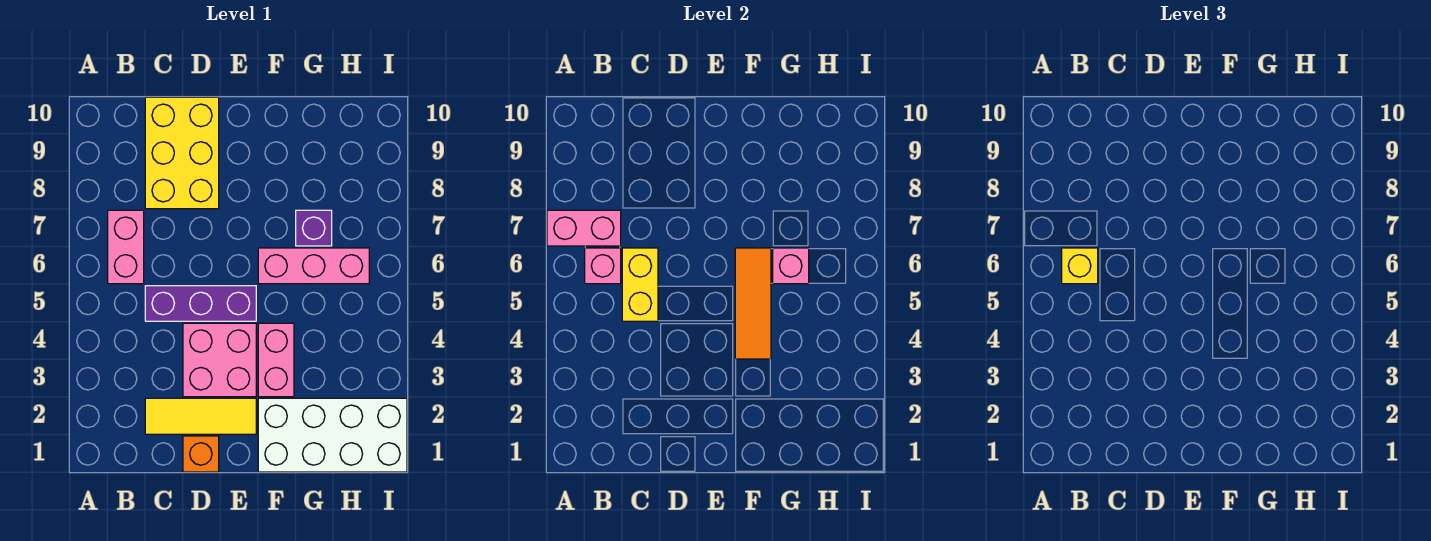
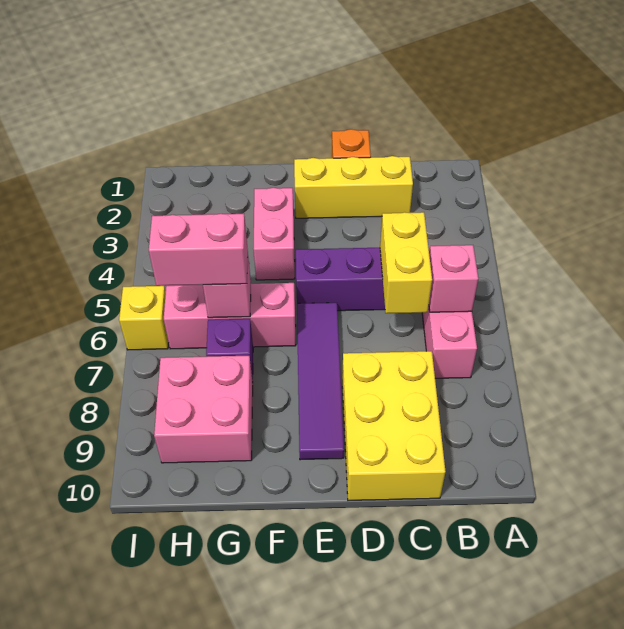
pink brick A7:B7 level 2 -> pink brick G6:H6 level 3
yellow brick B6 level 3 -> yellow brick I6 level 1
yellow tile C2:E2 level 1 -> yellow brick C2:E2 level 1
pink brick D3:E4 level 1 -> pink brick G8:H9 level 1
none -> purple tile E6:E9 level 1
white brick F1:I2 level 1 -> none
orange tile F4:F6 level 2 -> none

